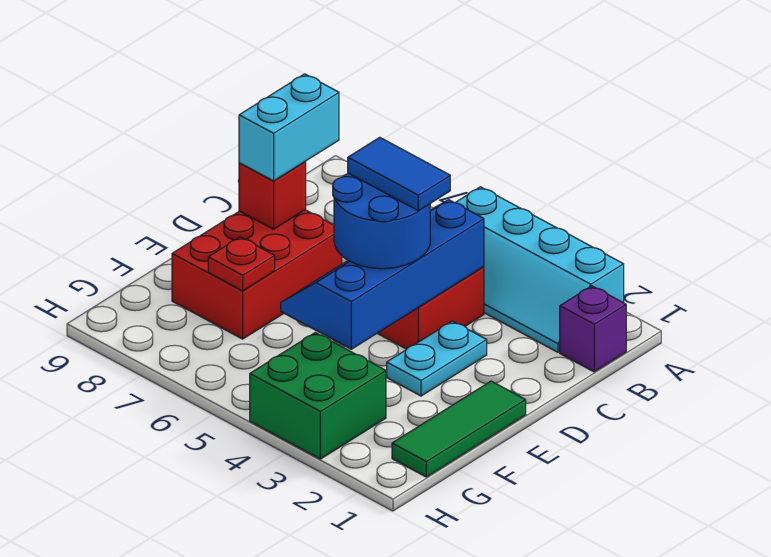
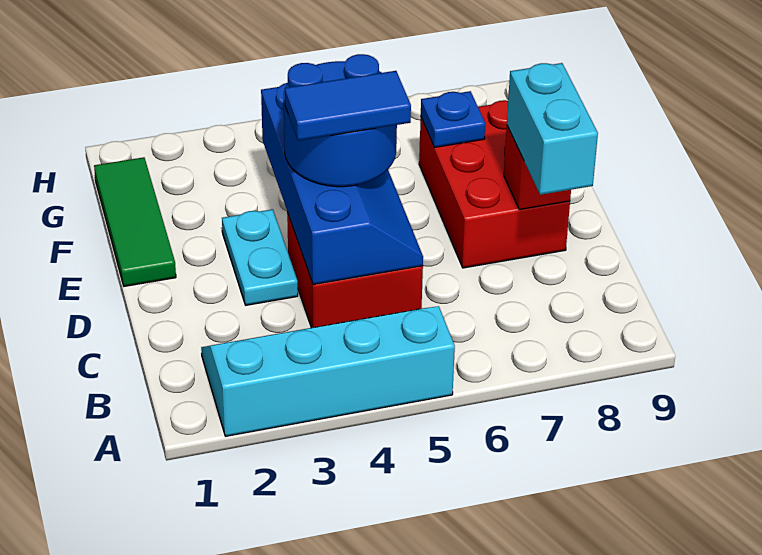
purple brick B1 level 1 -> none
red plate F7 level 2 -> blue plate F7 level 2
green brick G3:H4 level 1 -> none

